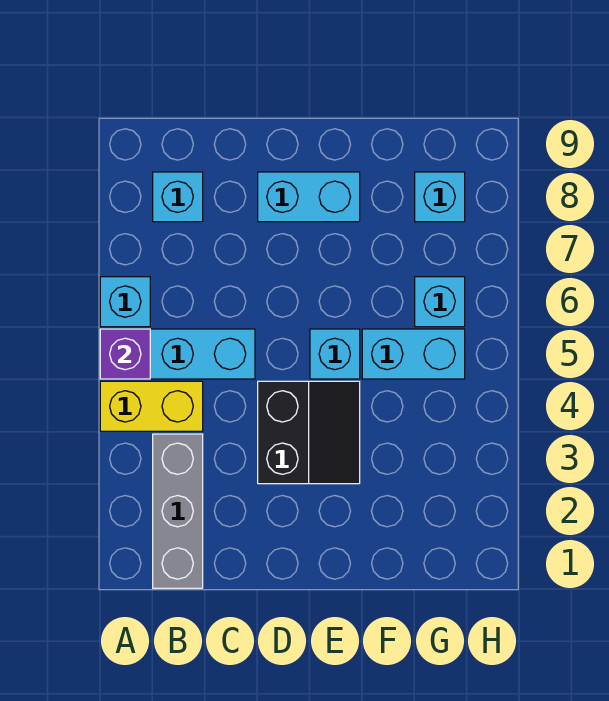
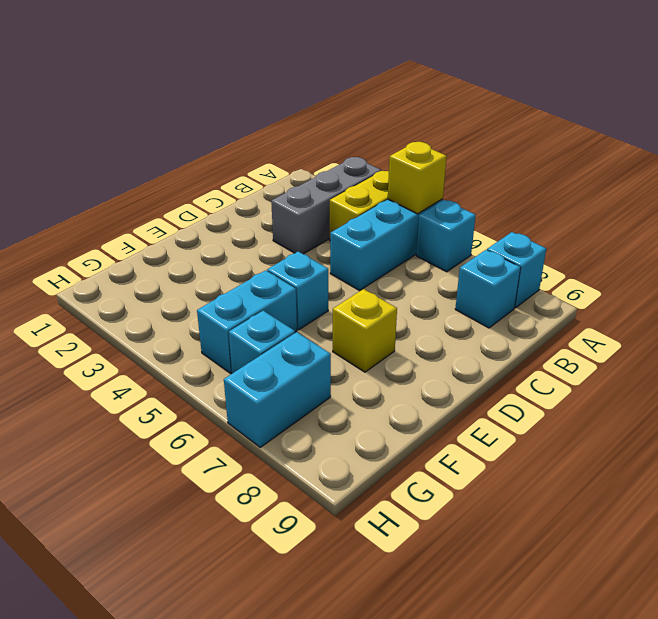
purple brick A5 level 2 -> yellow brick A5 level 2
grey brick B1:B3 level 1 -> grey brick A3:C3 level 1
black slope D3:E4 level 1 top D -> none
cyan brick D8:E8 level 1 -> cyan brick G7:H7 level 1
none -> yellow brick E7 level 1
cyan brick G8 level 1 -> cyan brick A8 level 1

